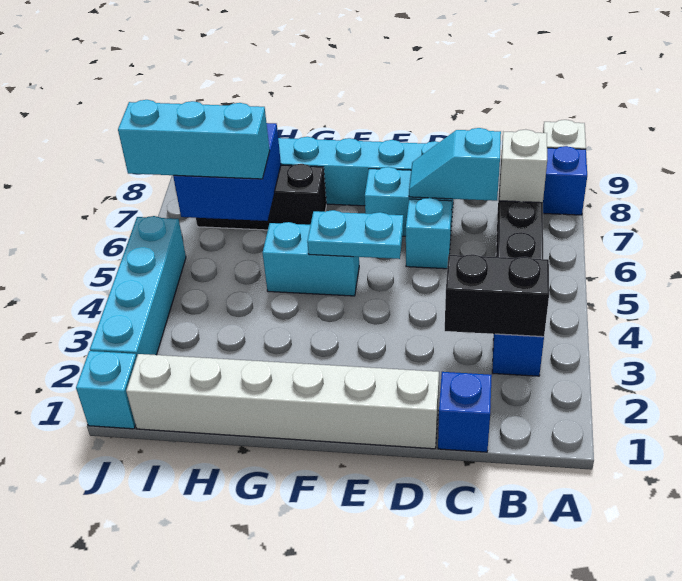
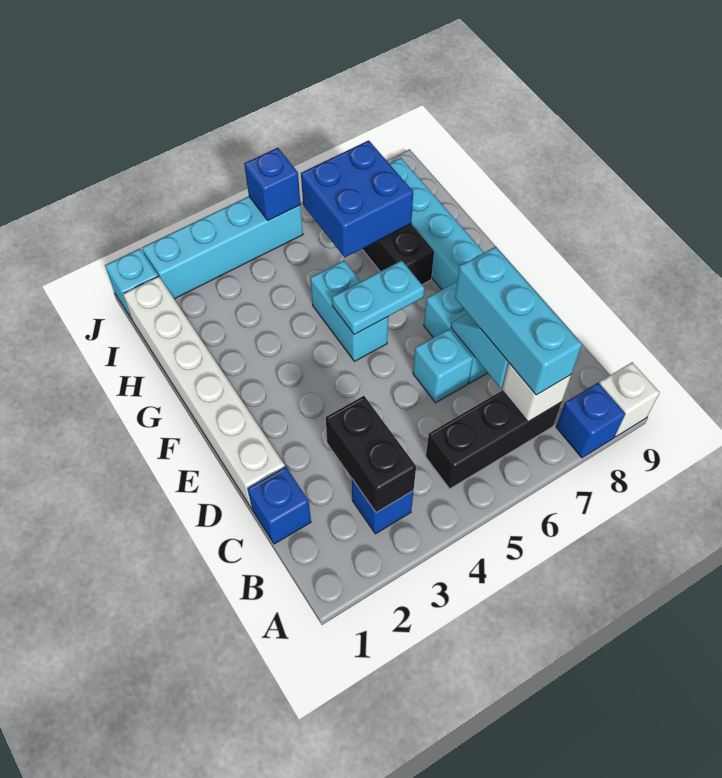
cyan plate E5:F5 level 2 -> cyan plate F5:F6 level 2
cyan brick H6:J6 level 3 -> cyan brick B7:D7 level 3
none -> blue brick J5 level 2

